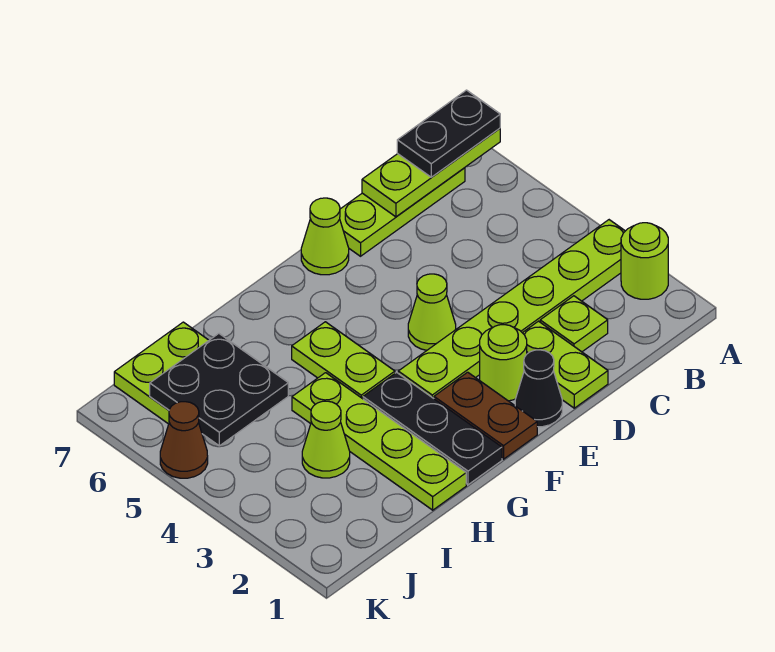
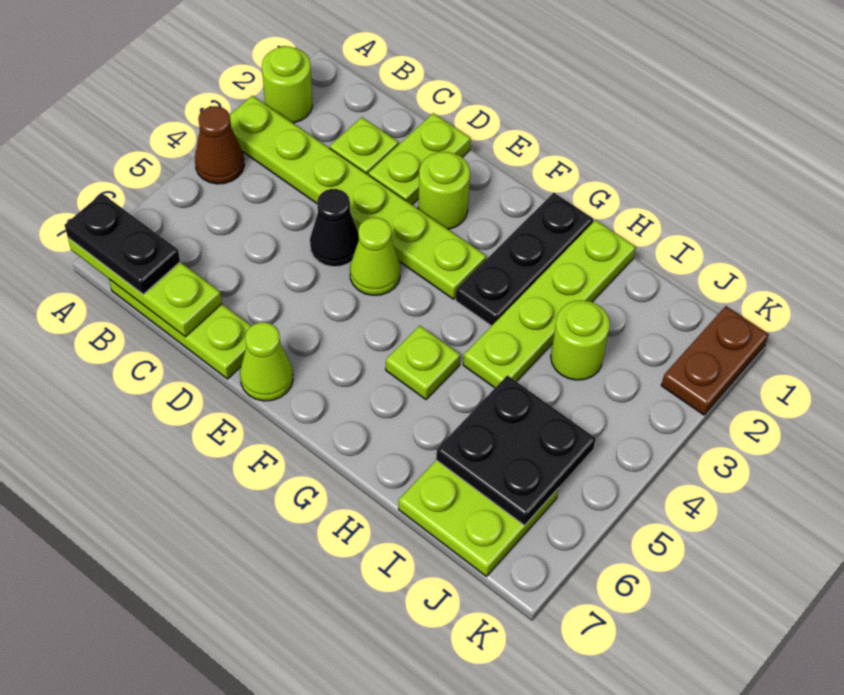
black cone E1 level 1 -> black cone D4 level 1
brown plate F1:F2 level 1 -> brown plate K1:K2 level 1
lime plate G4:G5 level 1 -> lime plate G5 level 1
lime cone I3 level 1 -> lime round brick I3 level 1
brown cone K5 level 1 -> brown cone A4 level 1

